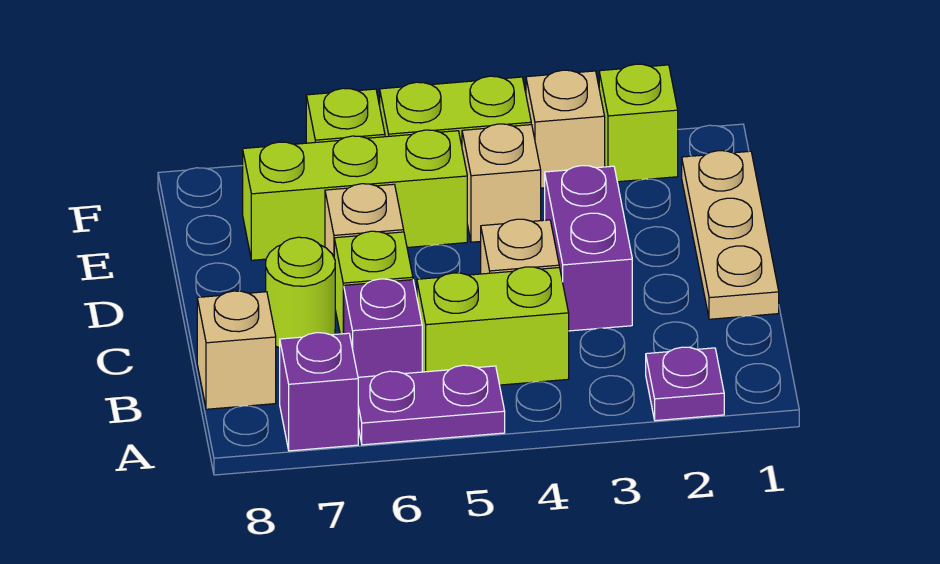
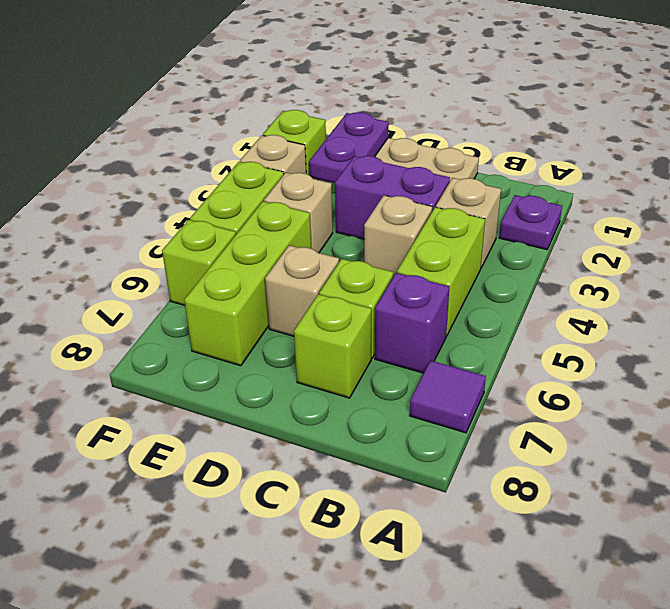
purple plate A5:A6 level 1 -> purple plate E1:E2 level 2
purple brick A7 level 1 -> purple tile A7 level 1
tan brick B8 level 1 -> tan brick B3 level 1
lime round brick C7 level 1 -> lime brick C7 level 1

